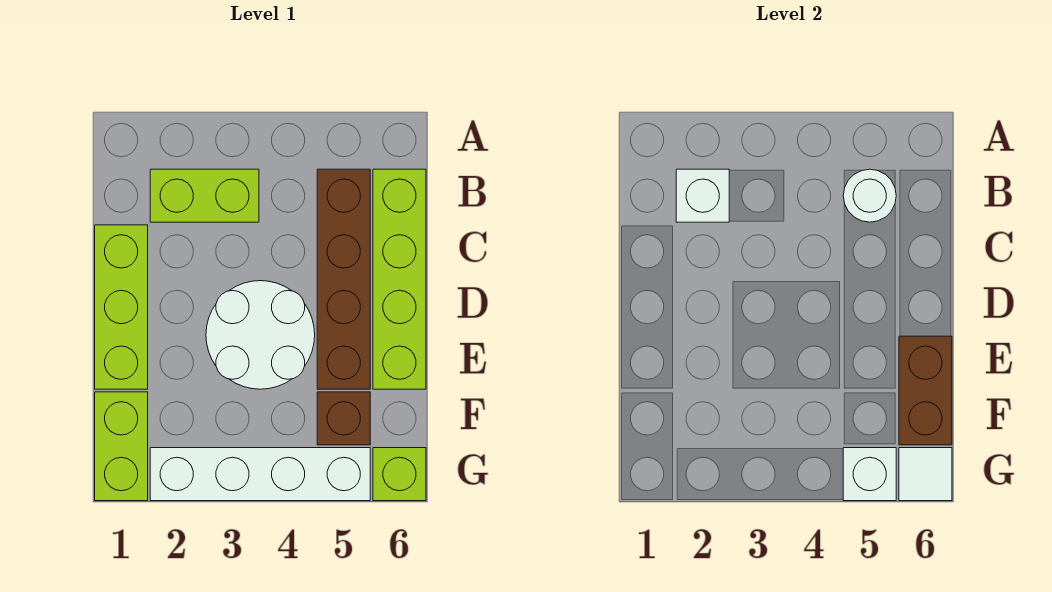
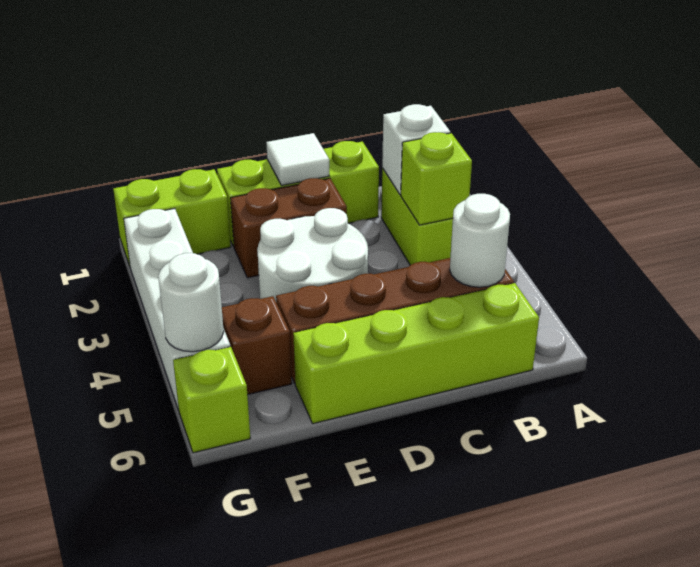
none -> lime brick B3 level 2
brown brick E6:F6 level 2 -> brown brick D2:E2 level 1
white brick G5 level 2 -> white round brick G5 level 2
white tile G6 level 2 -> white tile D1 level 2

